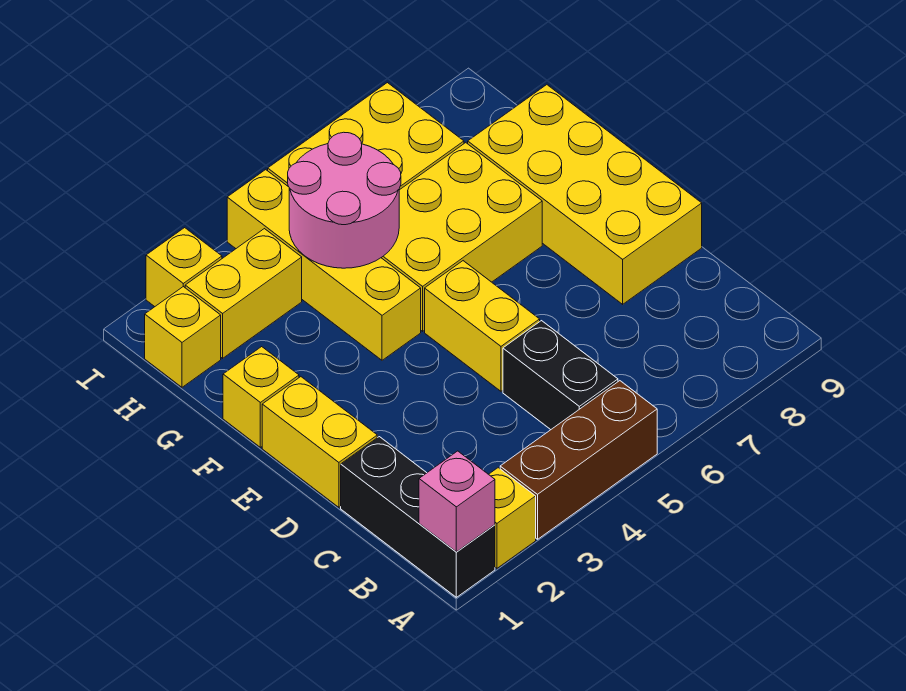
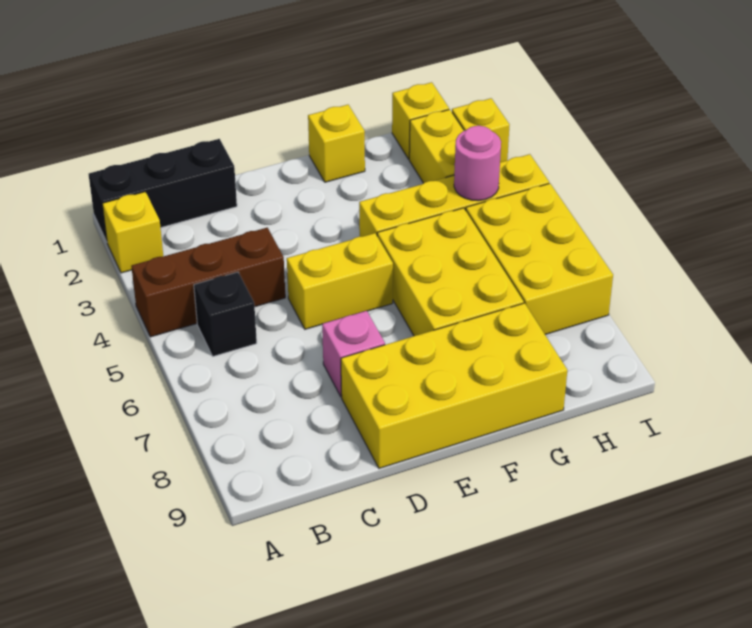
pink brick A1 level 2 -> pink brick D7 level 1
brown brick A3:A5 level 1 -> brown brick A4:C4 level 1
black brick B5:C5 level 1 -> black brick B5 level 1
yellow brick D1:E1 level 1 -> none
pink round brick G4:H5 level 2 -> pink round brick H4 level 2

